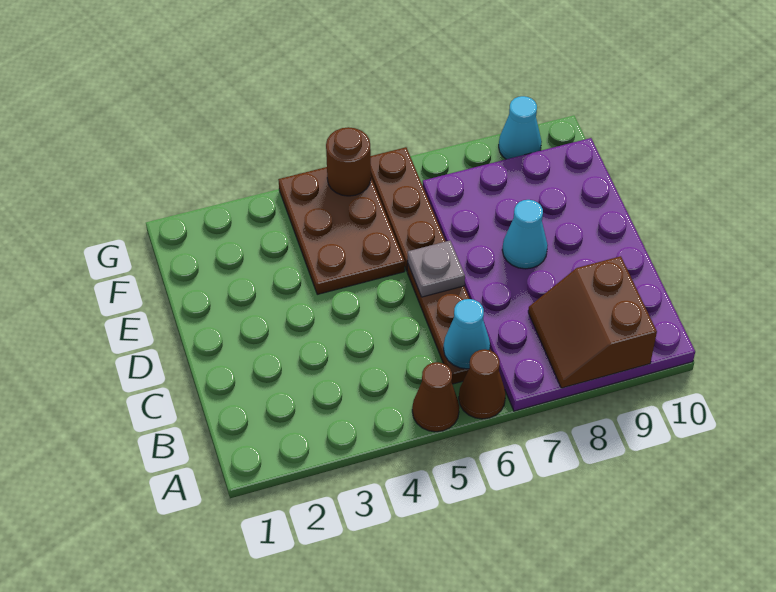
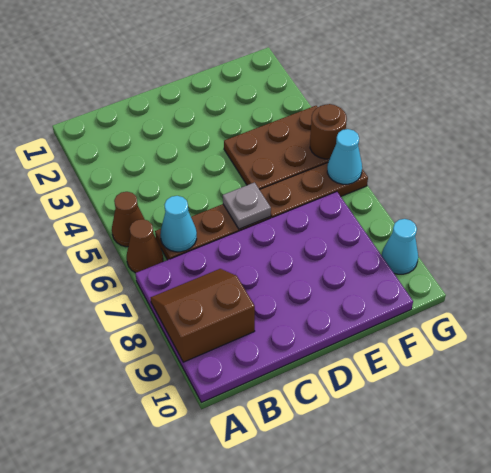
cyan cone D8 level 2 -> cyan cone G6 level 2

